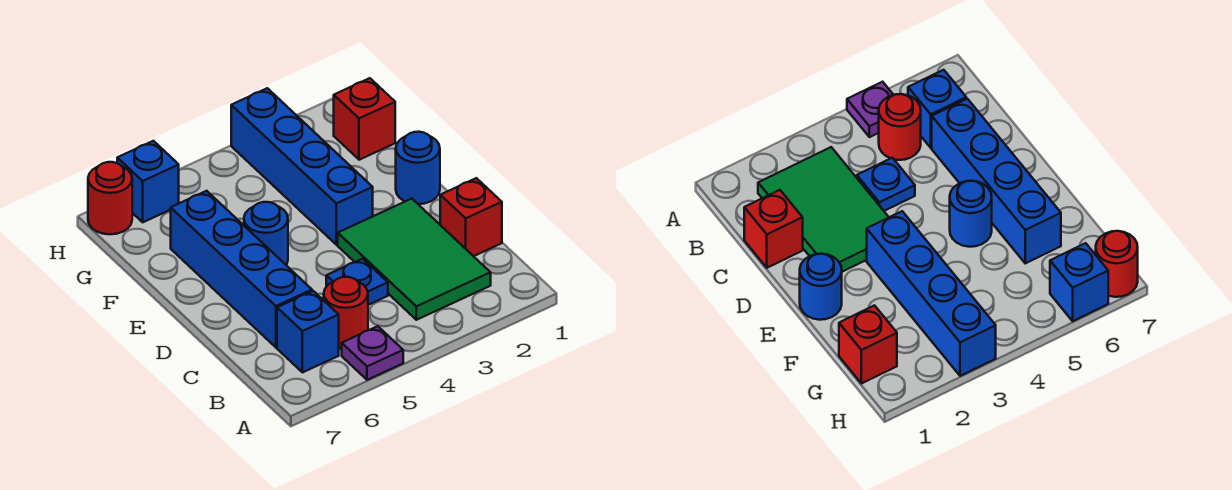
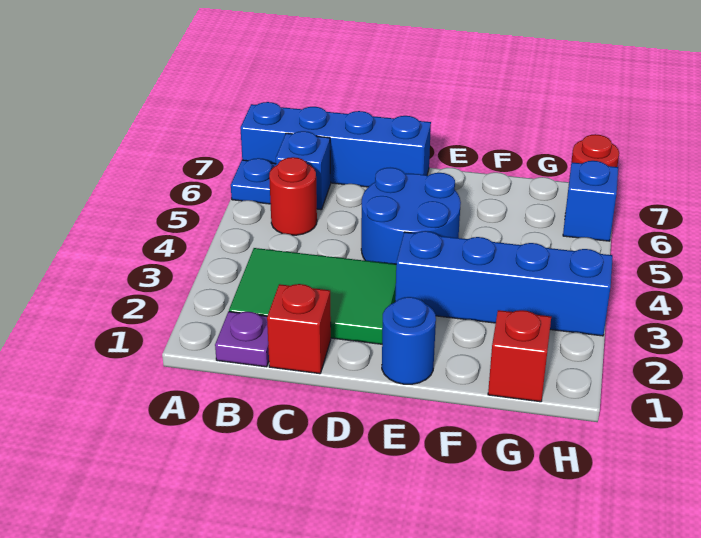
purple plate A5 level 1 -> purple plate B1 level 1
blue plate C4 level 1 -> blue plate A6 level 1
blue brick C6:F6 level 1 -> blue brick A7:D7 level 1
blue round brick E5 level 1 -> blue round brick D4:E5 level 1

